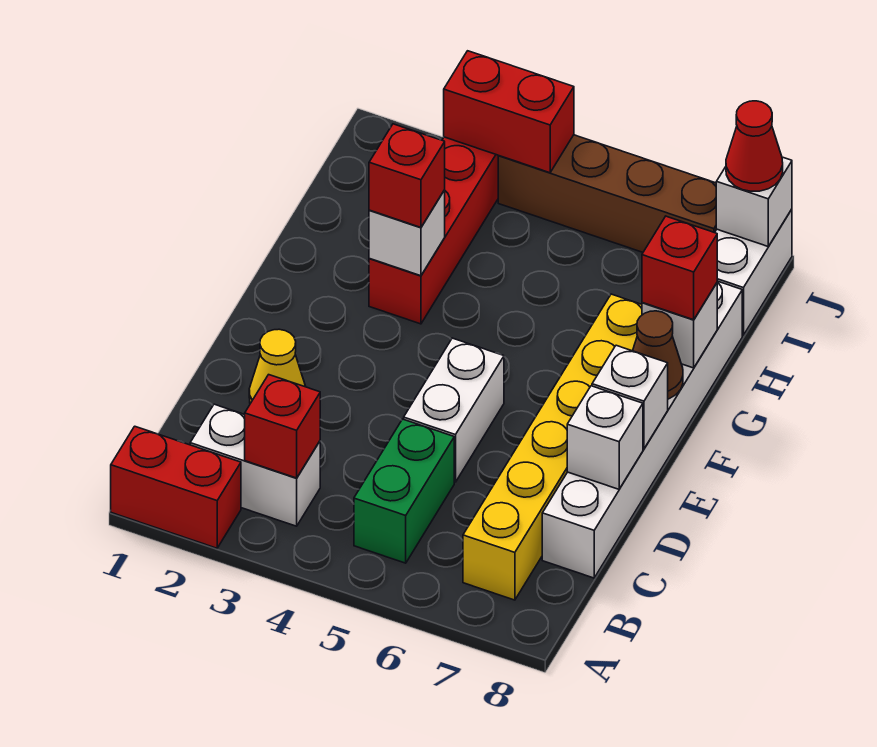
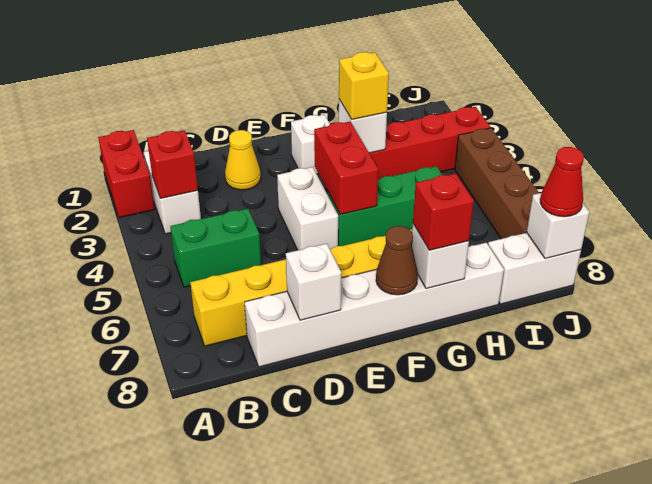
white brick D5:E5 level 1 -> white brick E4:E5 level 1
white brick E8 level 2 -> white brick F2 level 1
none -> green brick F5:H5 level 1
red brick G3 level 3 -> yellow brick G3 level 3
red brick J3:J4 level 2 -> red brick F4:F5 level 2

